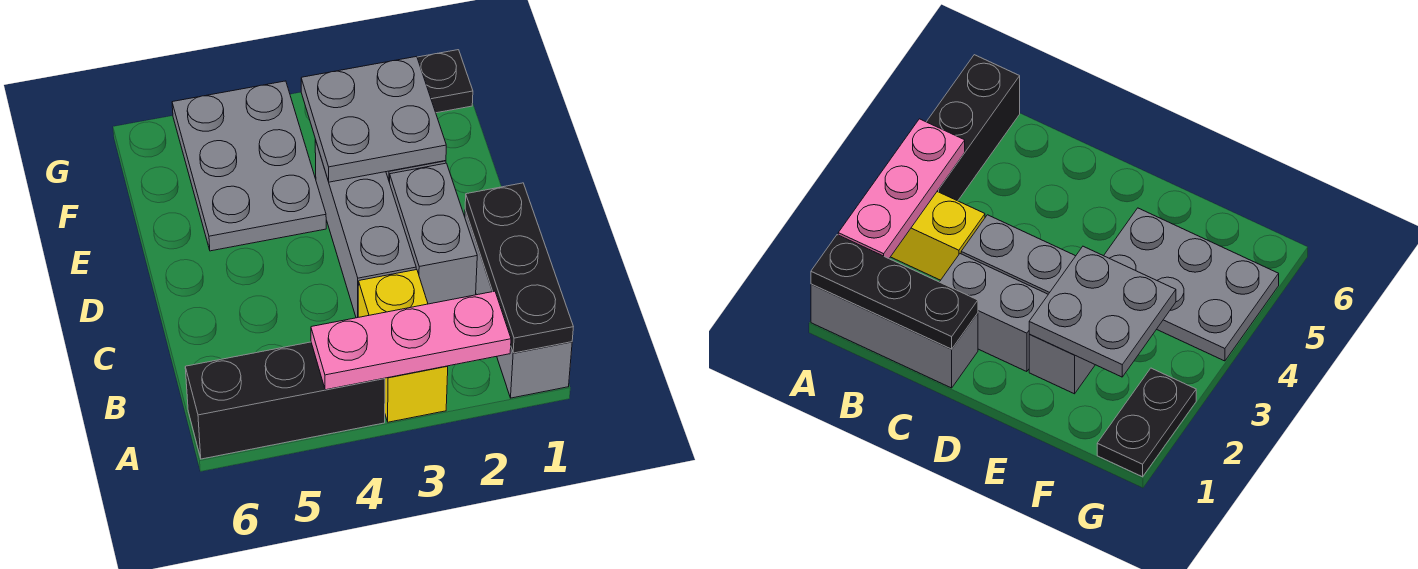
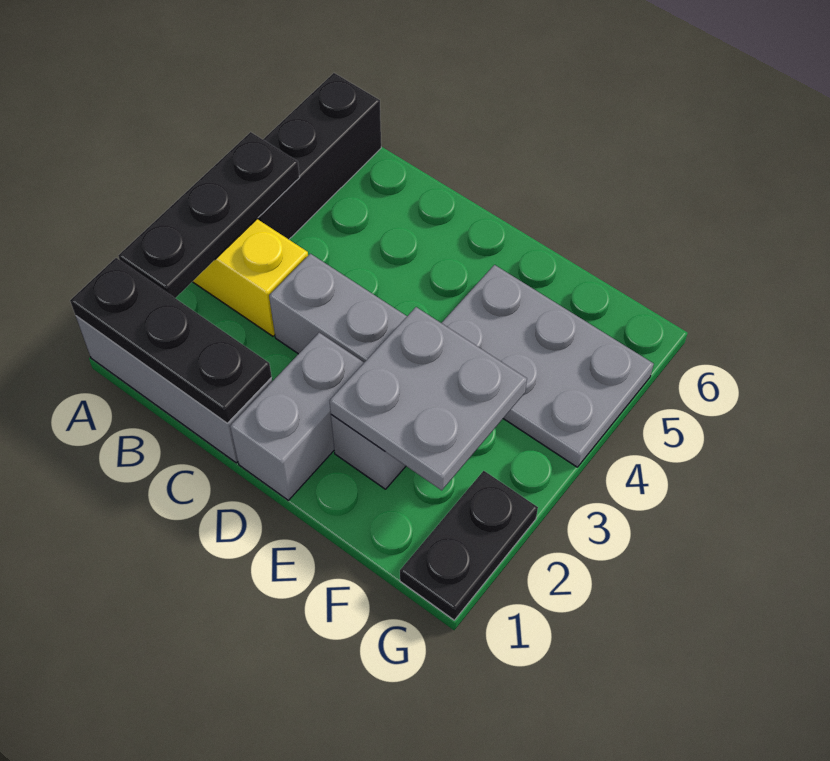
pink plate A2:A4 level 2 -> black plate A2:A4 level 2
grey brick C2:D2 level 1 -> grey brick D1:D2 level 1

